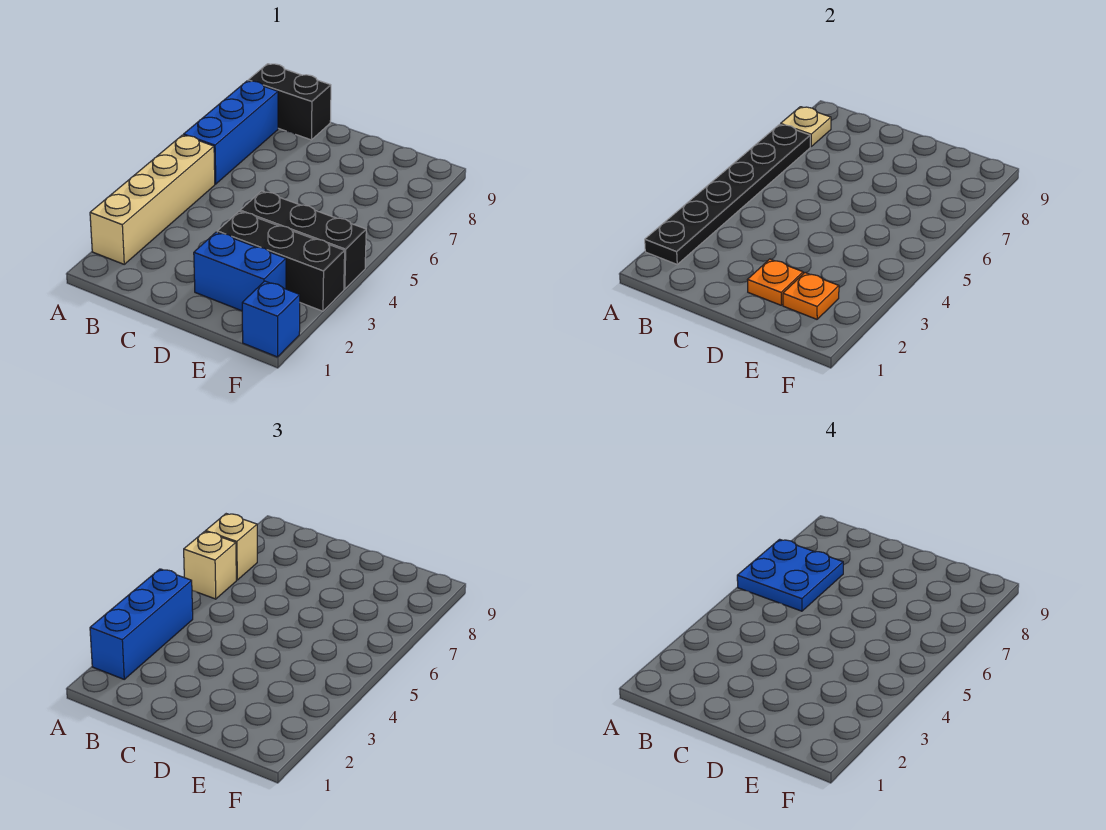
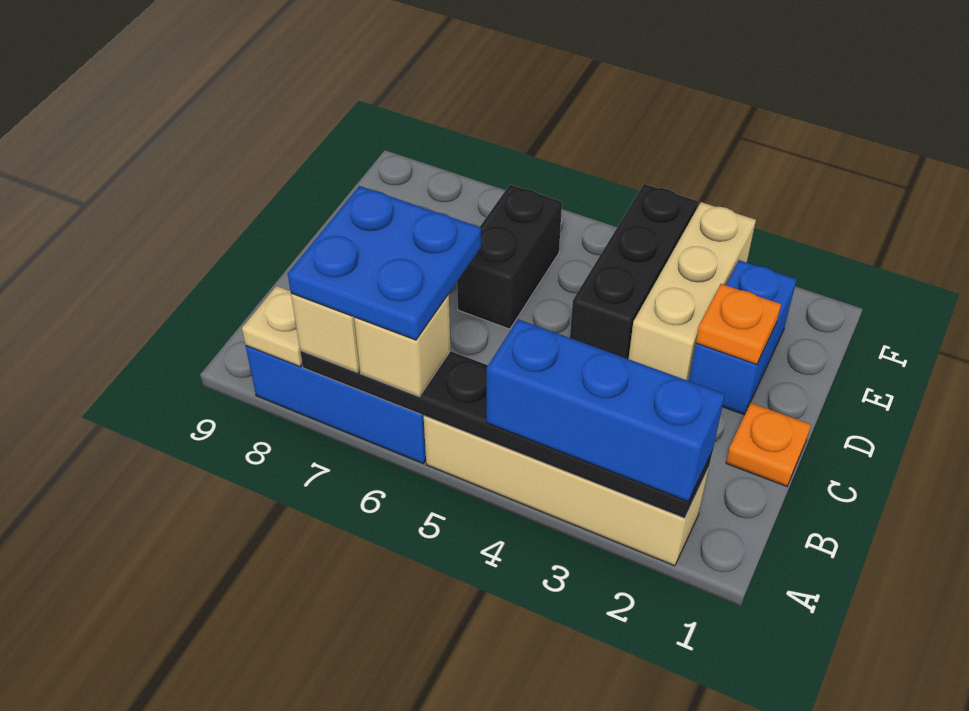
black brick A9:B9 level 1 -> black brick D6:E6 level 1
black brick D3:F3 level 1 -> tan brick D3:F3 level 1
orange plate E2 level 2 -> orange plate C1 level 1
blue brick F1 level 1 -> none

